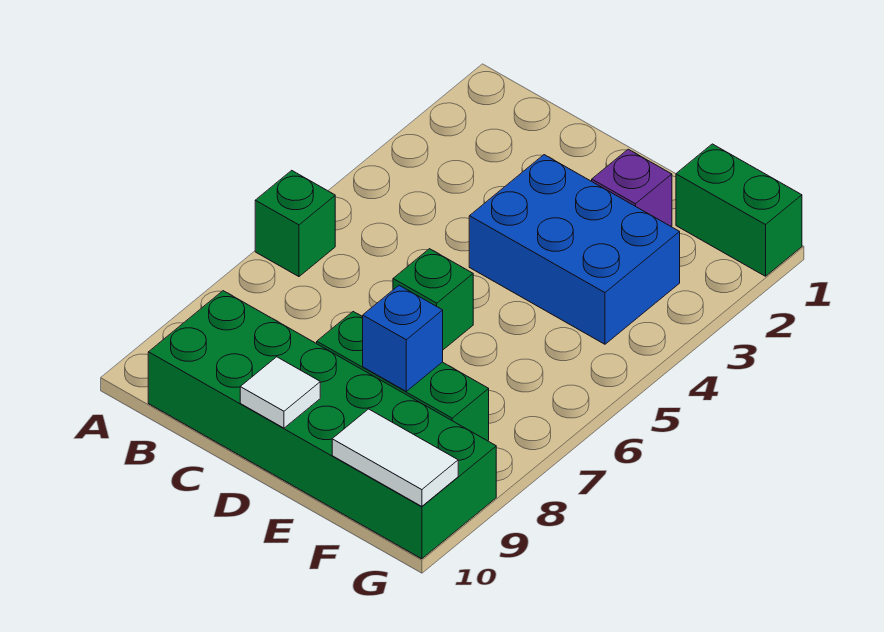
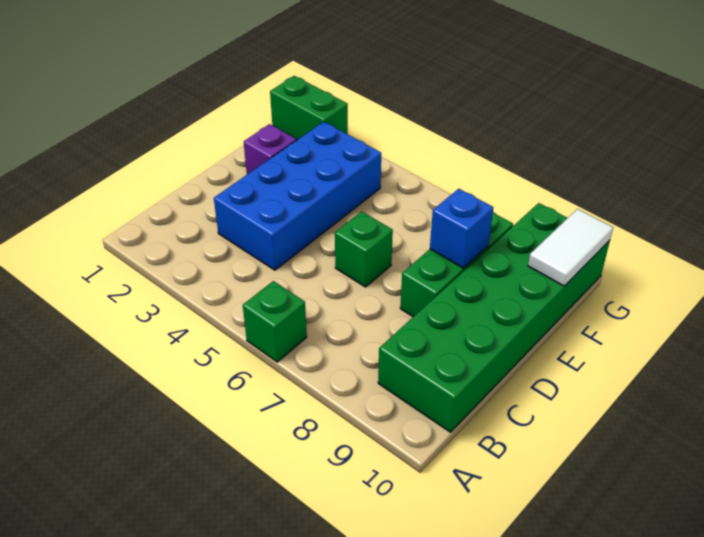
blue brick D3:F4 level 1 -> blue brick C3:F4 level 1
white tile D10 level 2 -> none
green brick F1:G1 level 1 -> green brick G1:G2 level 1

